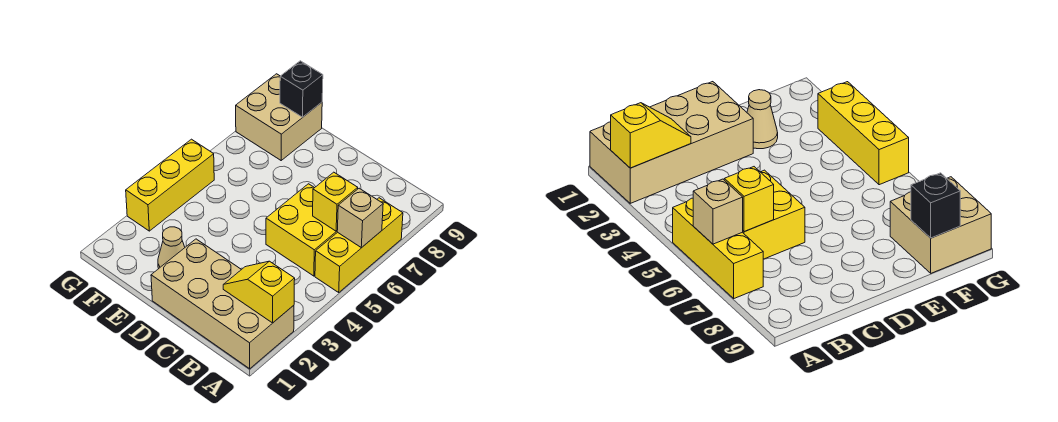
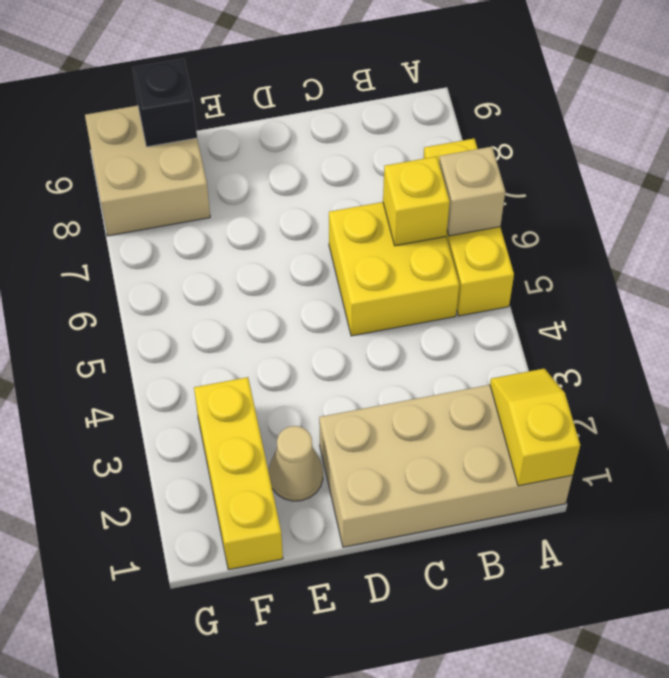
yellow slope A2:B2 level 2 top A -> yellow slope A1:A2 level 2 top 1
yellow brick G3:G5 level 1 -> yellow brick F1:F3 level 1

